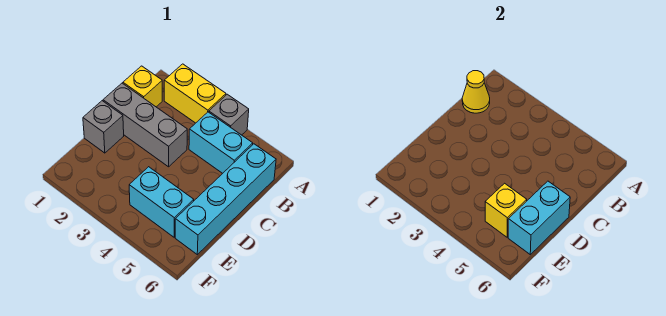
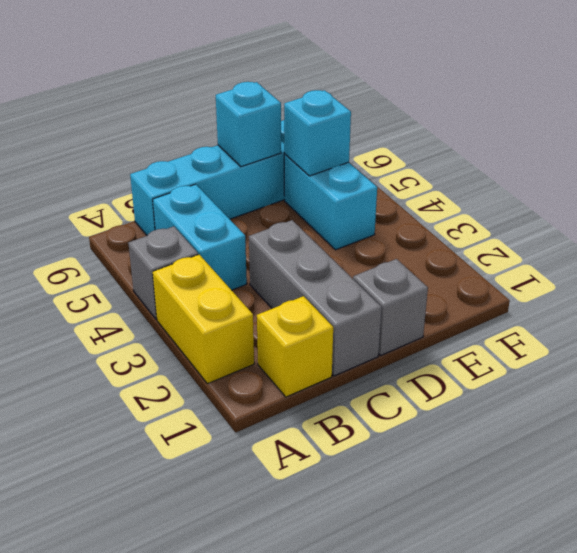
yellow cone B1 level 2 -> none
cyan brick D6:E6 level 2 -> cyan brick D6 level 2
yellow brick E5 level 2 -> cyan brick E5 level 2

